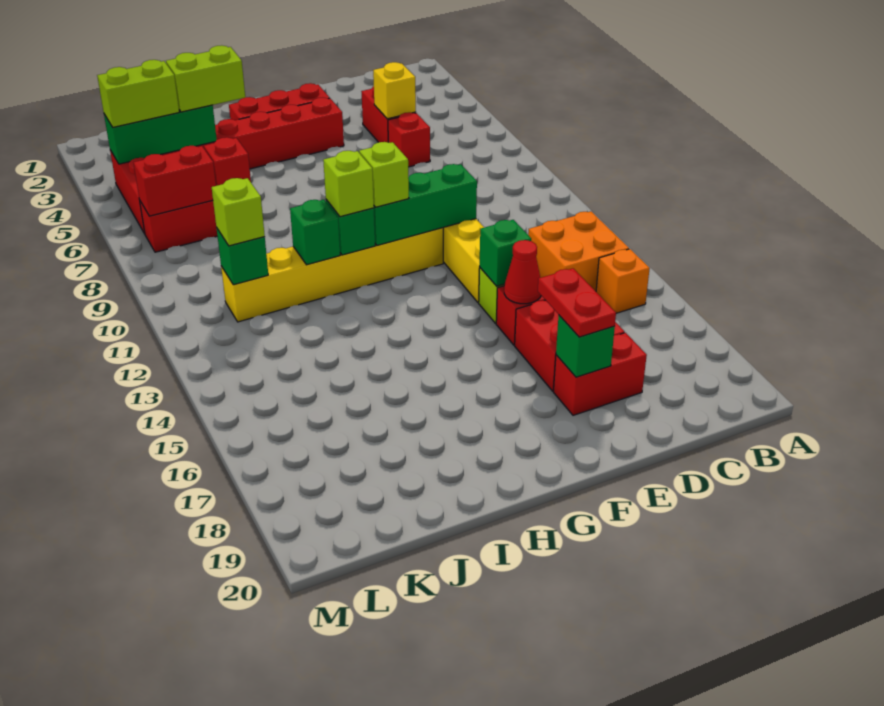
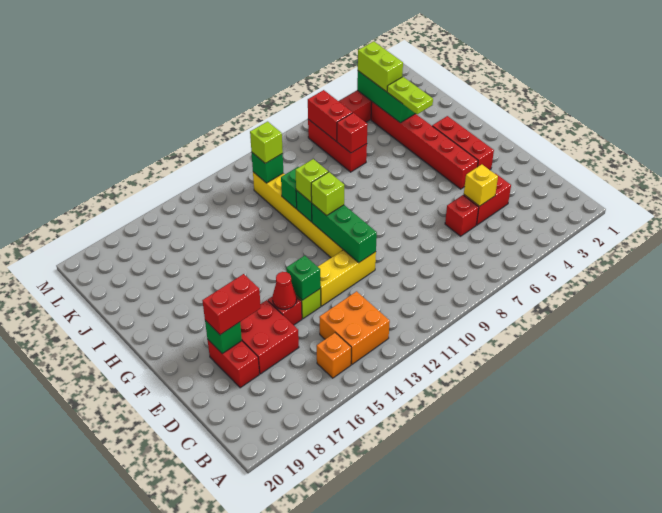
red plate E17:E18 level 3 -> red brick E17:E18 level 3
lime brick I4:J4 level 3 -> lime plate I4:J4 level 3

